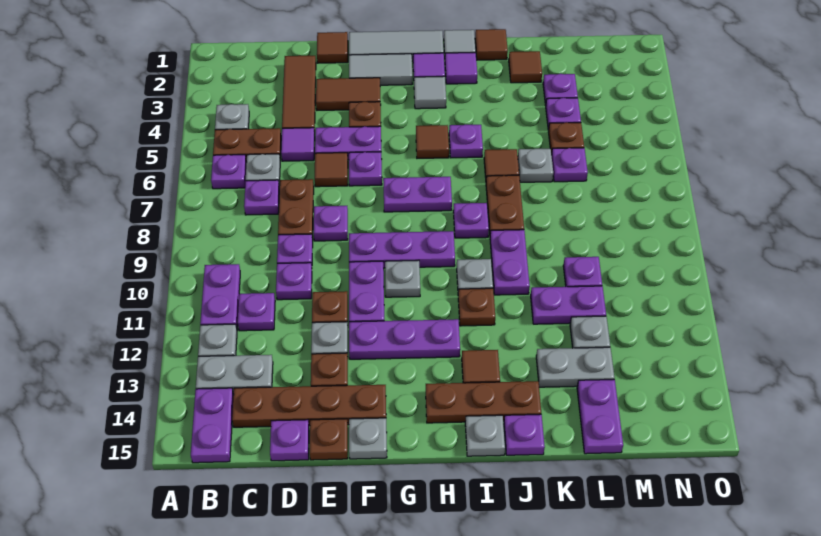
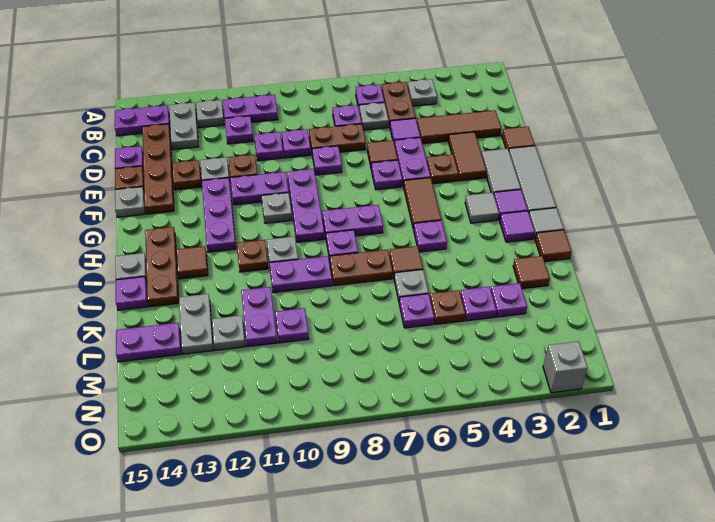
purple plate G7:H7 level 1 -> purple plate H7:H8 level 1
brown tile H5 level 1 -> brown tile G5:H5 level 1
none -> grey brick O2 level 1

